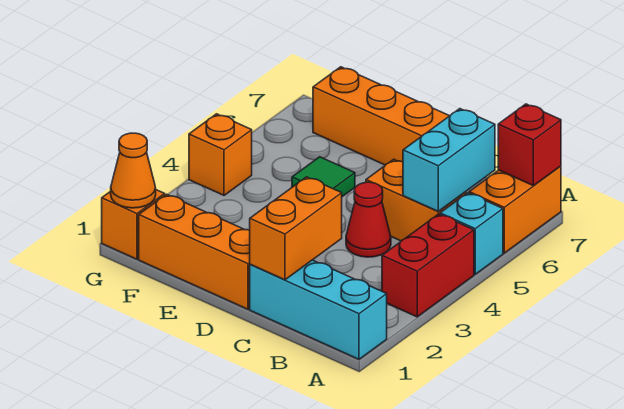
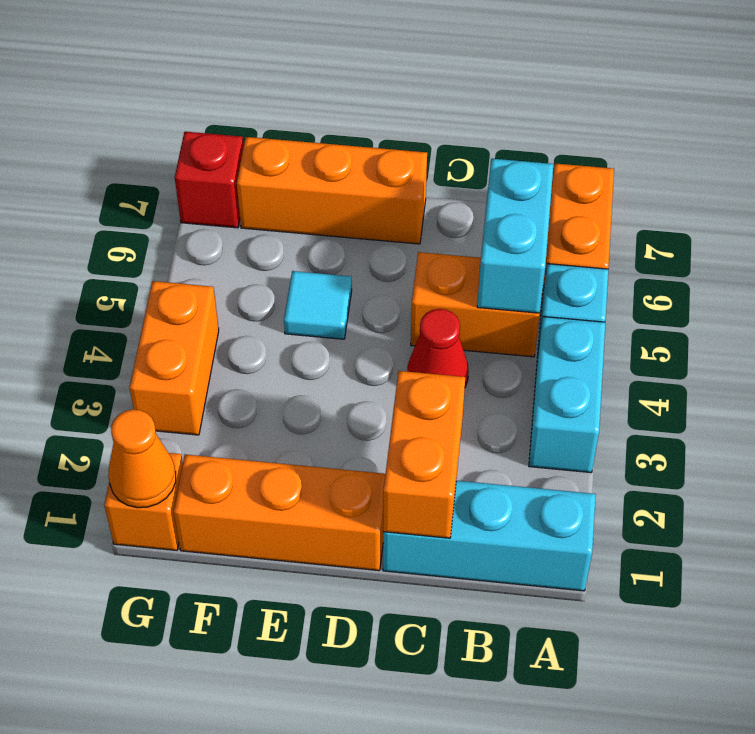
red brick A3:A4 level 1 -> cyan brick A3:A4 level 1
red brick A7 level 2 -> red brick G7 level 1
green tile E5 level 1 -> cyan tile E5 level 1
orange brick G4 level 1 -> orange brick G3:G4 level 1

